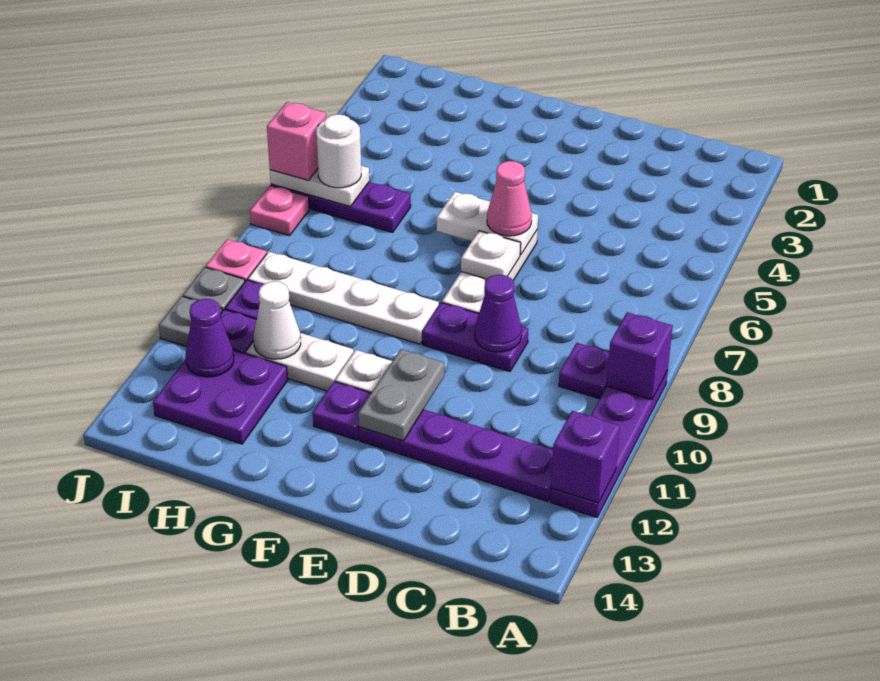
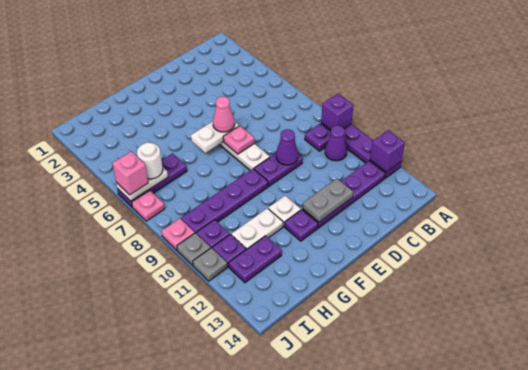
white plate E7 level 2 -> pink plate E7 level 2
grey plate E11:E12 level 2 -> grey plate D12:E12 level 2
white plate F9:I9 level 1 -> purple plate F9:I9 level 1
white cone H11 level 2 -> none
purple plate H12:I13 level 1 -> purple plate H12:I12 level 1
purple cone I12 level 2 -> purple cone B10 level 1

